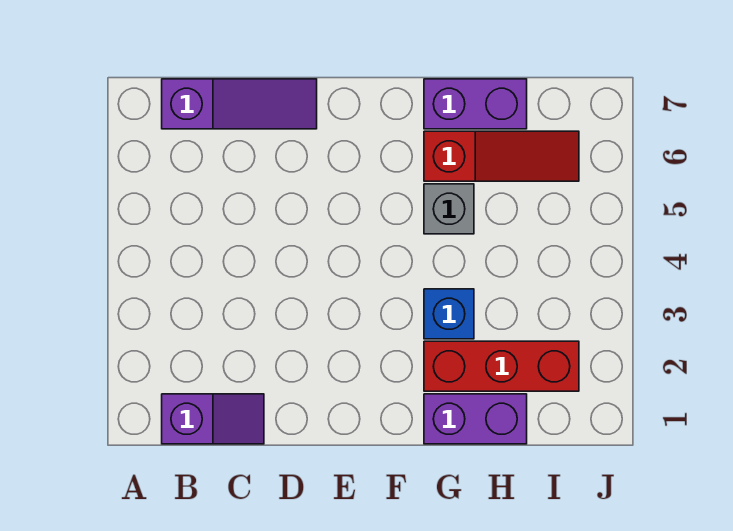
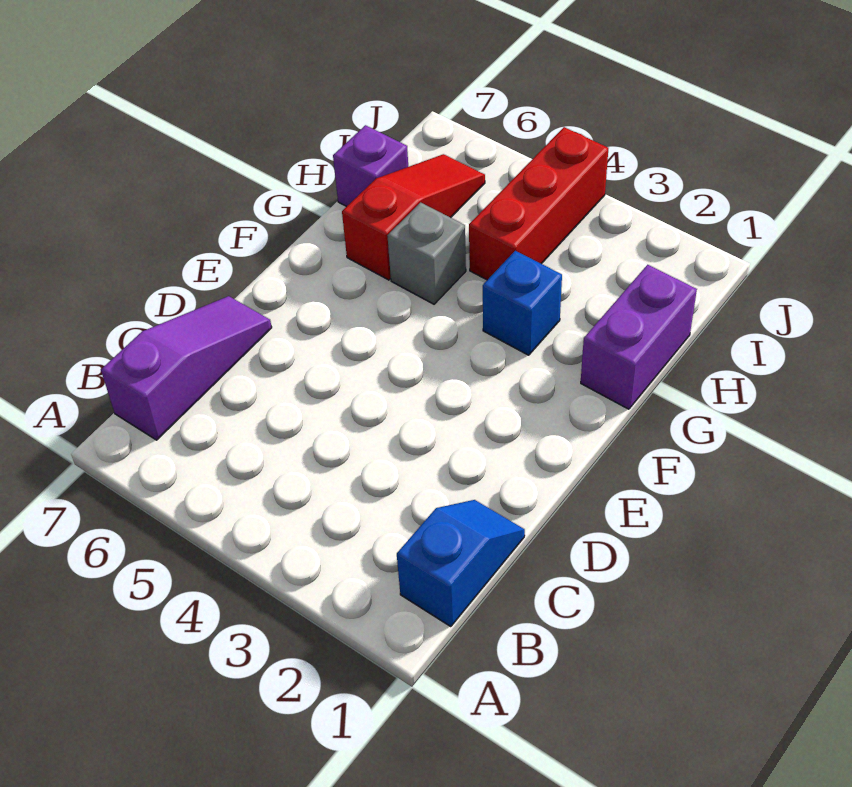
purple slope B1:C1 level 1 top B -> blue slope B1:C1 level 1 top B
red brick G2:I2 level 1 -> red brick H4:J4 level 1
purple brick G7:H7 level 1 -> purple brick H7 level 1

